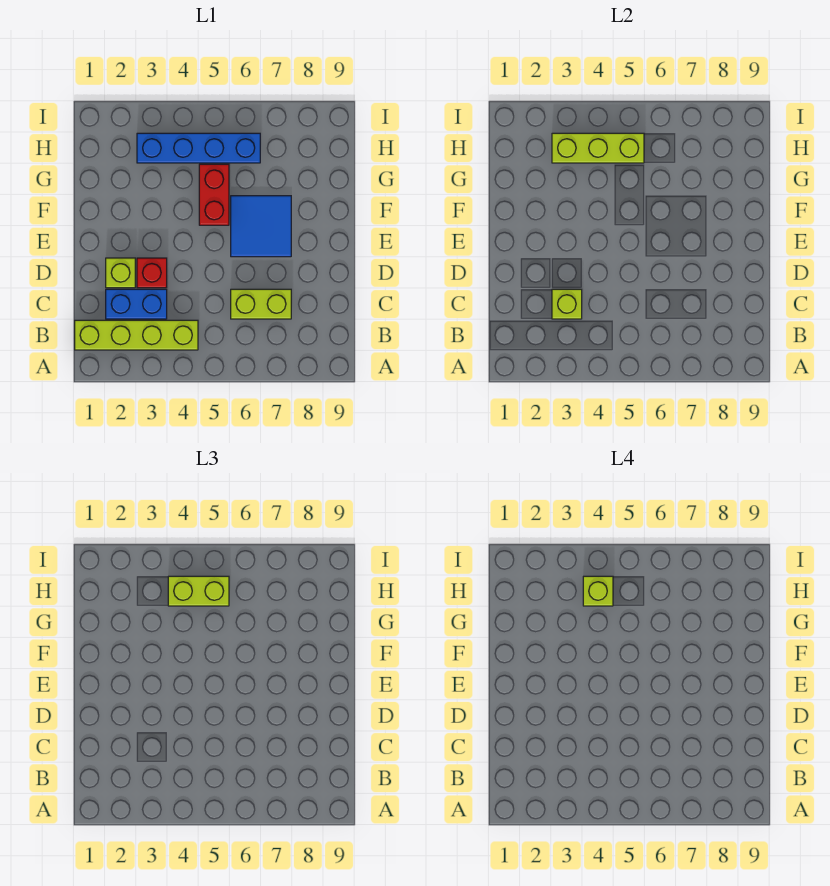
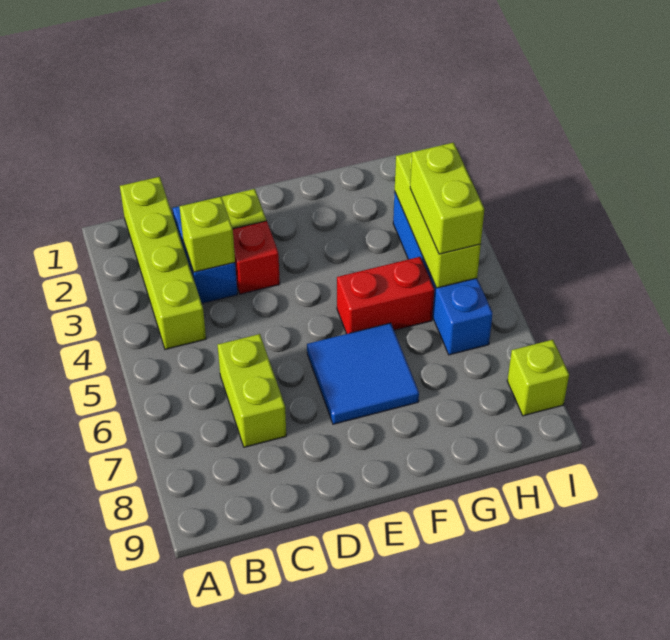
lime brick H4 level 4 -> lime brick I8 level 1

